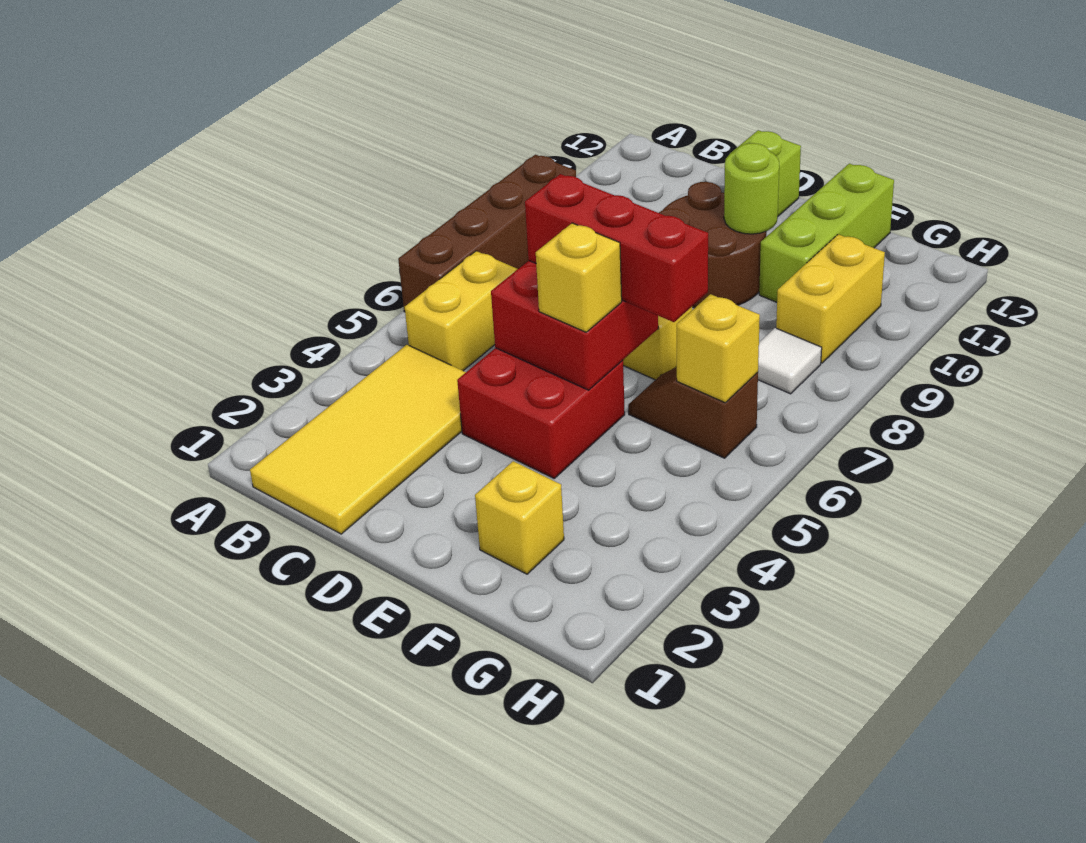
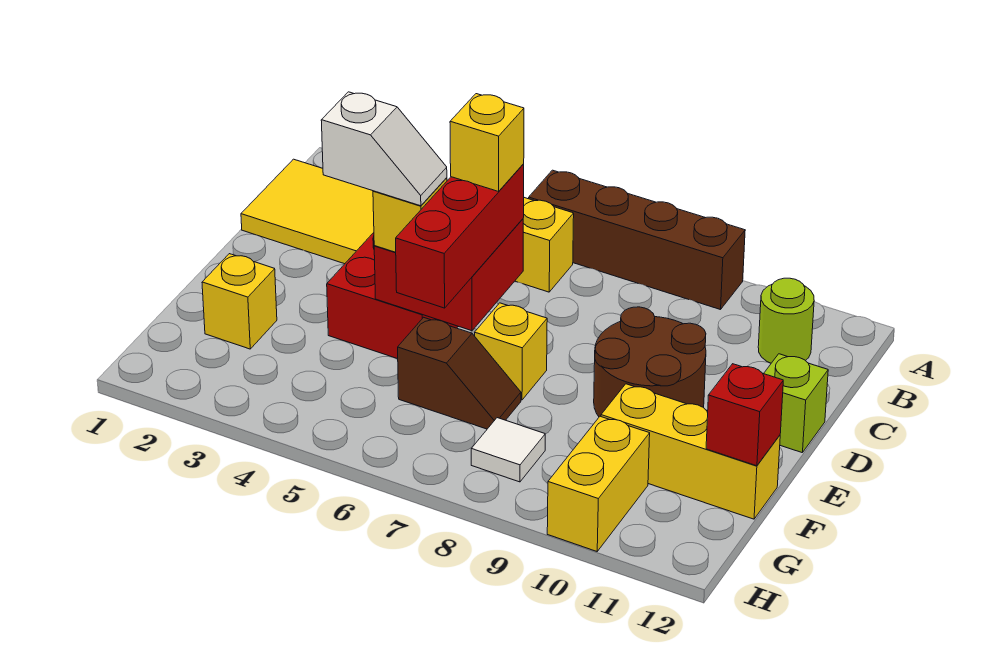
none -> white slope E4:E5 level 4 top 4
lime round brick E10 level 2 -> lime round brick B11 level 1
brown slope F6:G6 level 1 top G -> brown slope F6:F7 level 1 top 6
lime brick F10:F12 level 1 -> yellow brick F10:F12 level 1
none -> red brick F12 level 2
yellow brick G6 level 2 -> yellow brick D6 level 4
yellow brick G9:G10 level 1 -> yellow brick G10:H10 level 1

